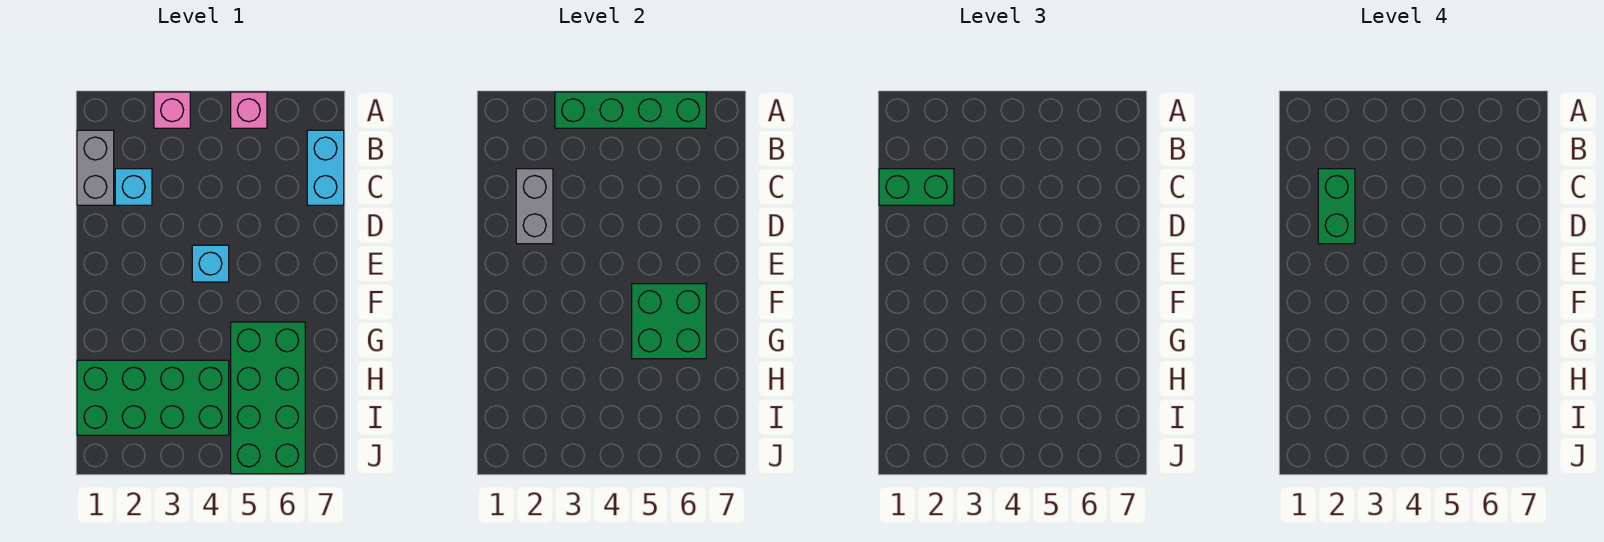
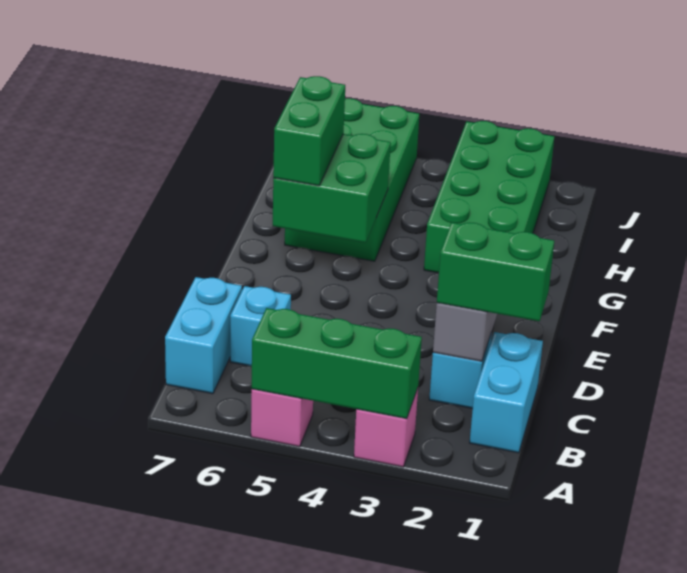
green brick A3:A6 level 2 -> green brick A3:A5 level 2
grey brick B1:C1 level 1 -> cyan brick B1:C1 level 1
green brick C2:D2 level 4 -> green brick F6:G6 level 3
cyan brick E4 level 1 -> cyan brick C6 level 1
green brick H1:I4 level 1 -> green brick G2:J3 level 1

